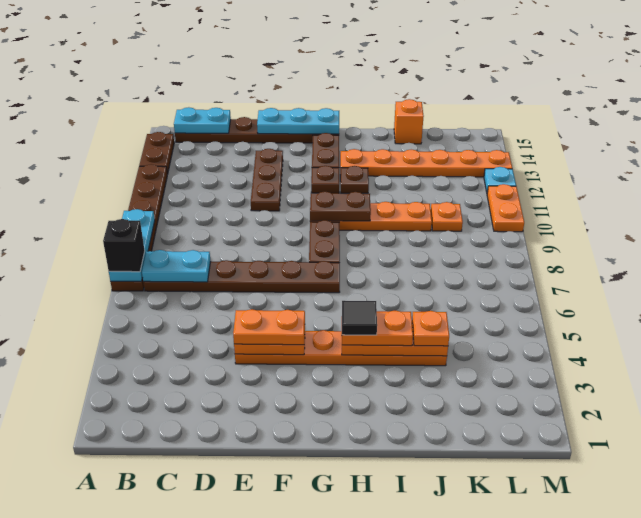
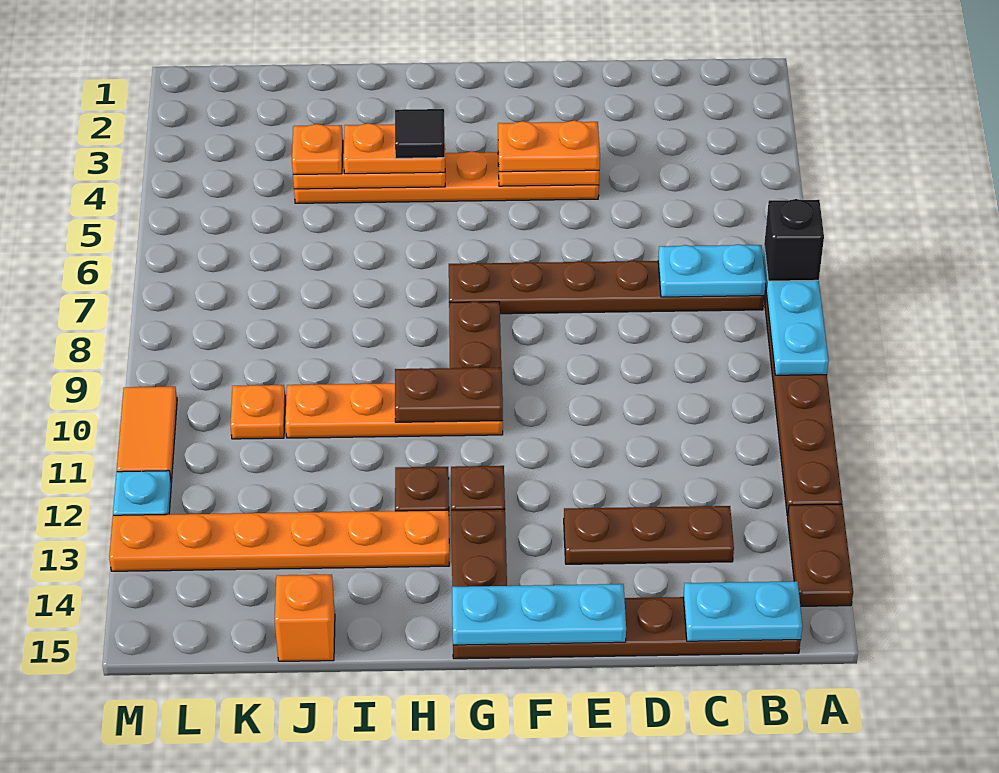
brown plate E11:E13 level 1 -> brown plate C13:E13 level 1
orange plate M10:M11 level 1 -> orange tile M10:M11 level 1

